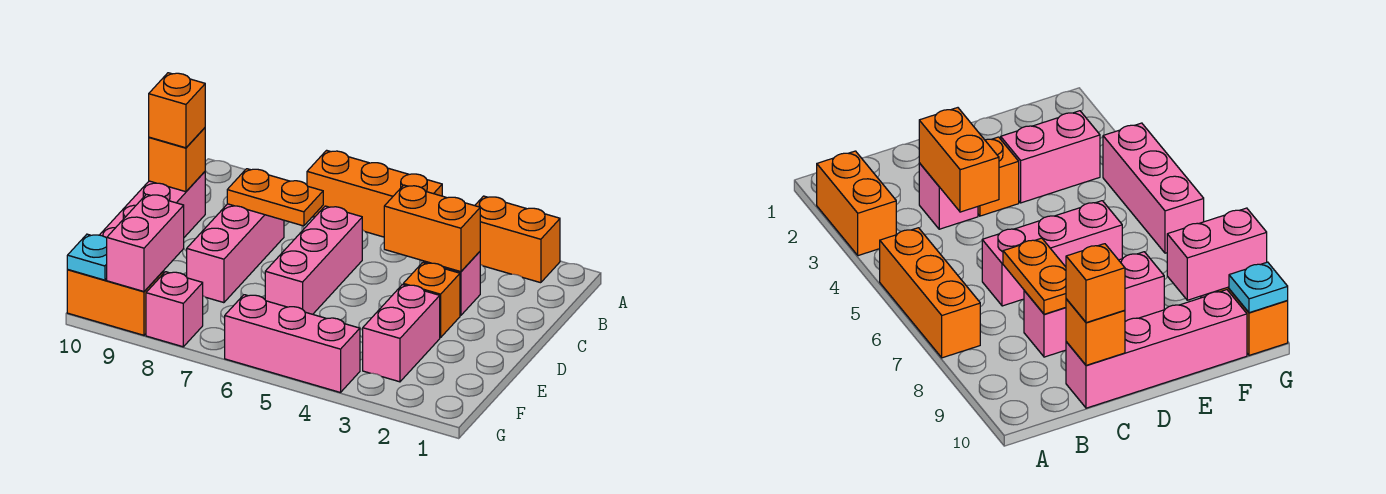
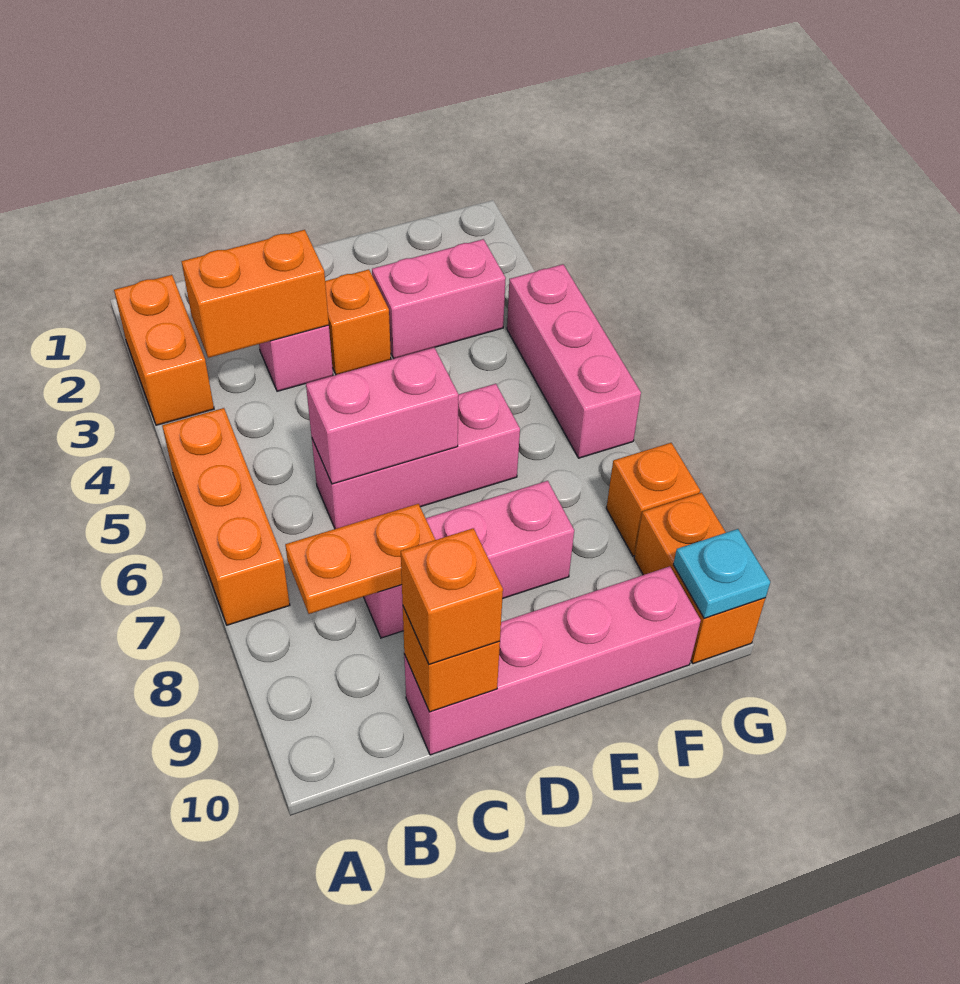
orange brick C3:C4 level 2 -> orange brick B3:C3 level 2
orange plate C7:C8 level 2 -> orange plate B8:C8 level 2
pink brick F9:G9 level 2 -> pink brick C6:D6 level 2
pink brick G8 level 1 -> orange brick G8 level 1

